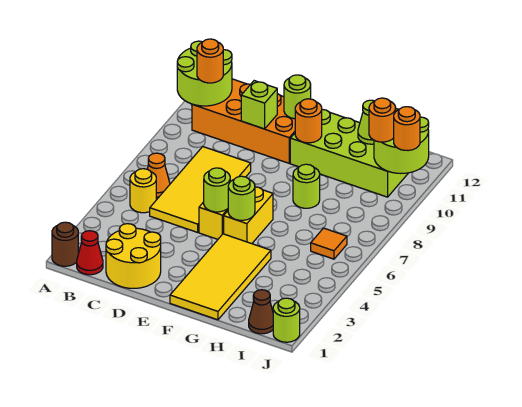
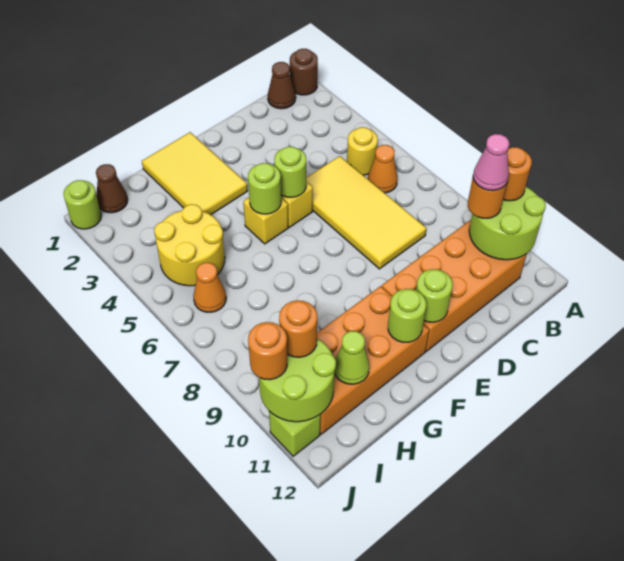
red cone B1 level 1 -> brown cone B1 level 1
none -> pink cone B10 level 4
yellow round brick C1:D2 level 1 -> yellow round brick H4:I5 level 1
lime brick D10 level 2 -> lime brick J11 level 1
yellow tile F1:G4 level 1 -> yellow tile F1:G3 level 1
yellow brick F5:F6 level 1 -> yellow brick F5 level 1
lime brick F10:I11 level 1 -> orange brick F10:I11 level 1
orange round brick F10 level 2 -> orange round brick A10 level 3
lime round brick G8 level 1 -> lime round brick F11 level 2
orange tile I6 level 1 -> orange cone I6 level 1

